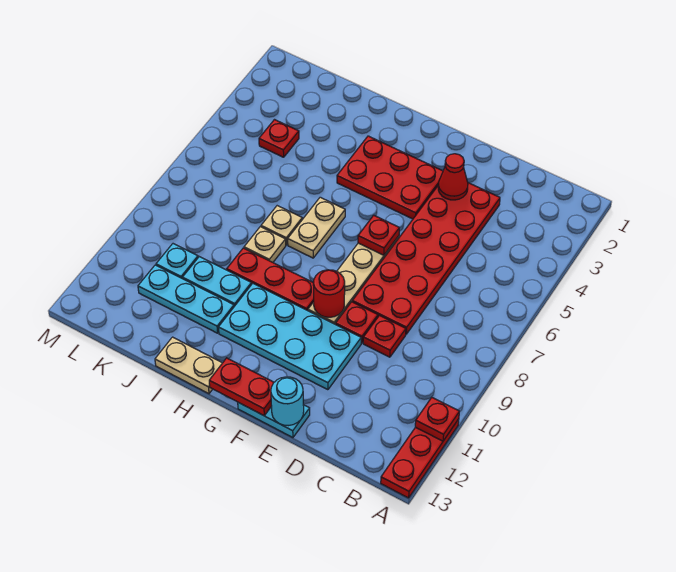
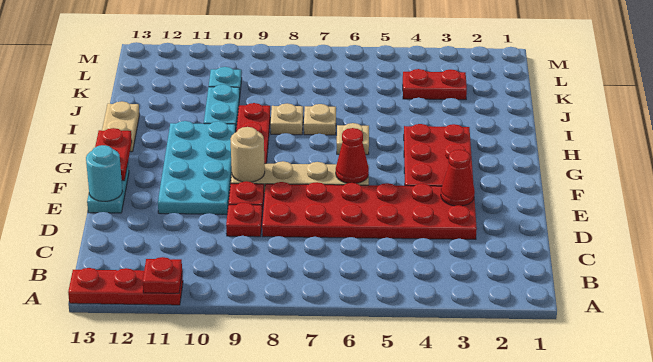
red plate F6 level 2 -> red cone F6 level 2
red round brick F9 level 2 -> tan round brick F9 level 2
tan plate H6:H7 level 1 -> tan plate H6 level 1
cyan plate I11:K11 level 1 -> none
red plate K4 level 1 -> red plate K3:K4 level 1

